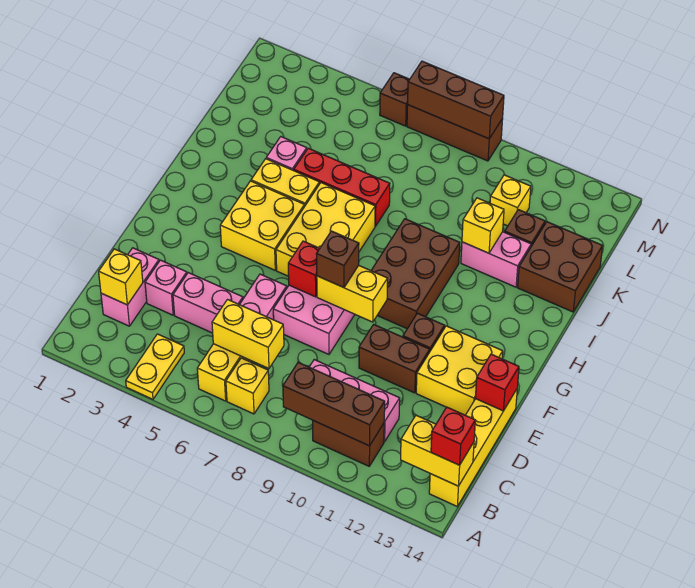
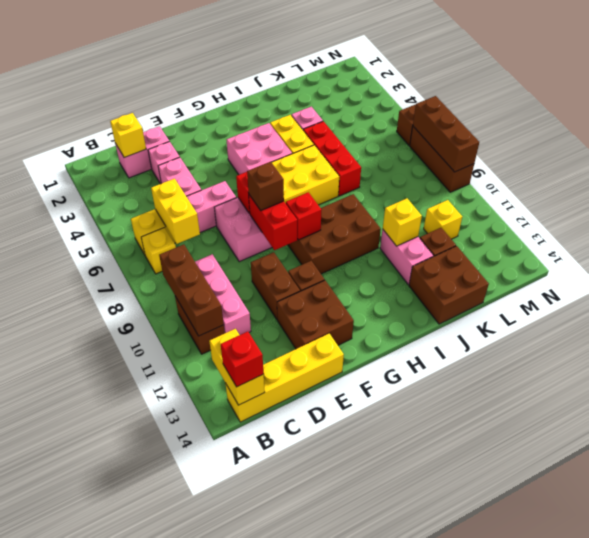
yellow plate A4:B4 level 1 -> none
yellow brick E12:F13 level 1 -> brown brick E12:F13 level 1
red brick E14 level 2 -> red brick G9 level 2
yellow brick F8:F9 level 2 -> red brick F8:F9 level 2
yellow brick G4:H5 level 1 -> pink brick G4:H5 level 1

